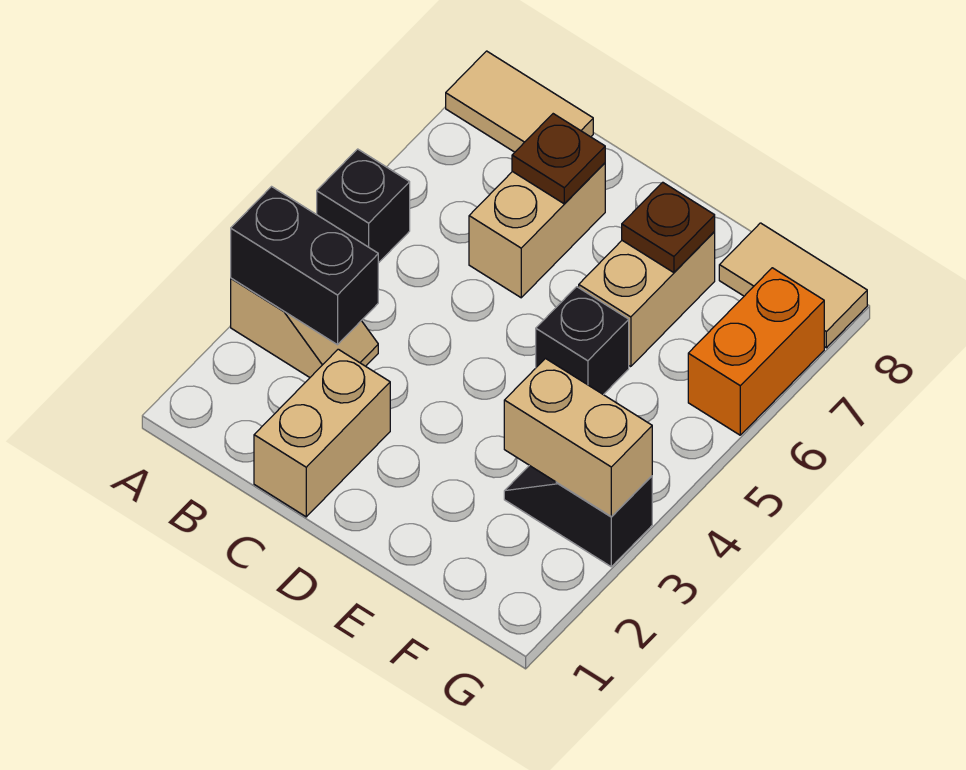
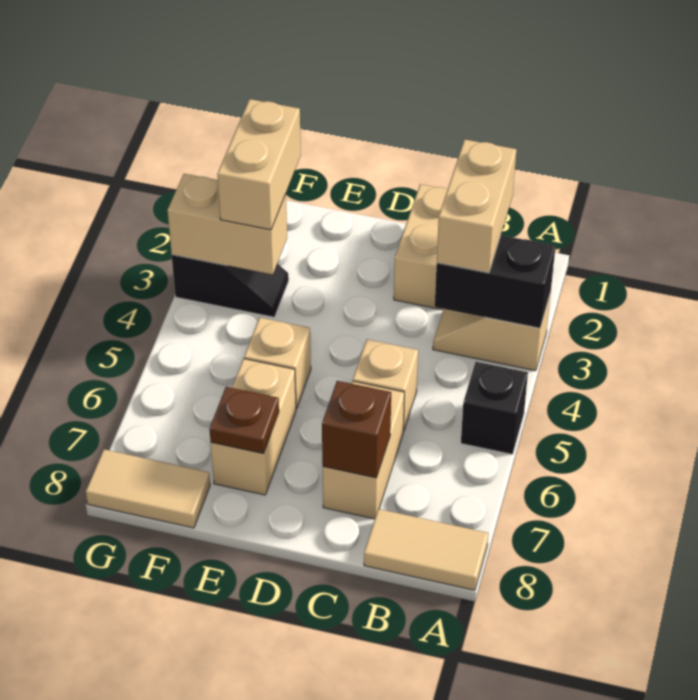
none -> tan brick B2:B3 level 3
none -> tan brick C5 level 1
brown plate C7 level 2 -> brown brick C7 level 2
black brick E5 level 1 -> tan brick E5 level 1
none -> tan brick F2:F3 level 3
orange brick G6:G7 level 1 -> none

